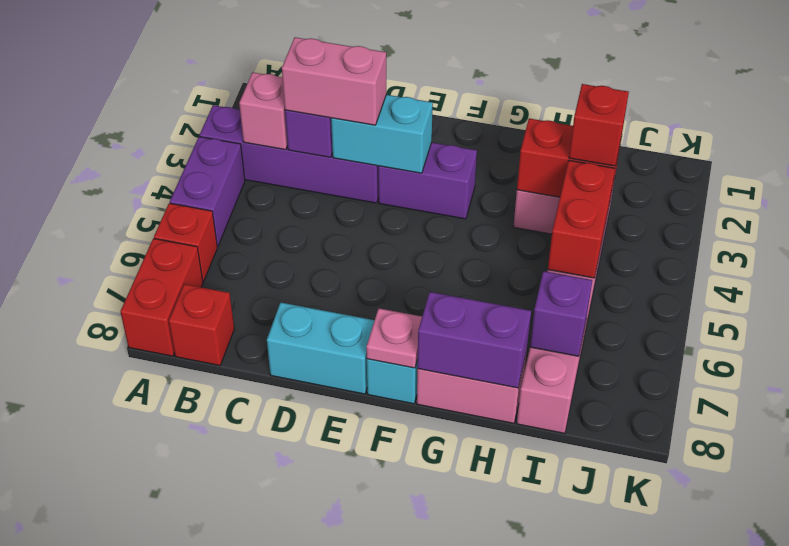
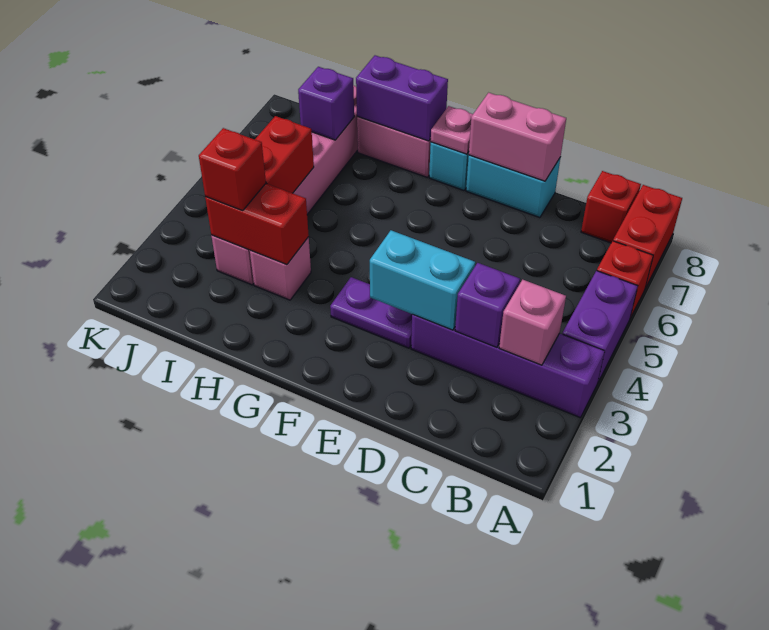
pink brick C3:D3 level 3 -> pink brick D8:E8 level 2
purple brick E3:F3 level 1 -> purple plate E3:F3 level 1

